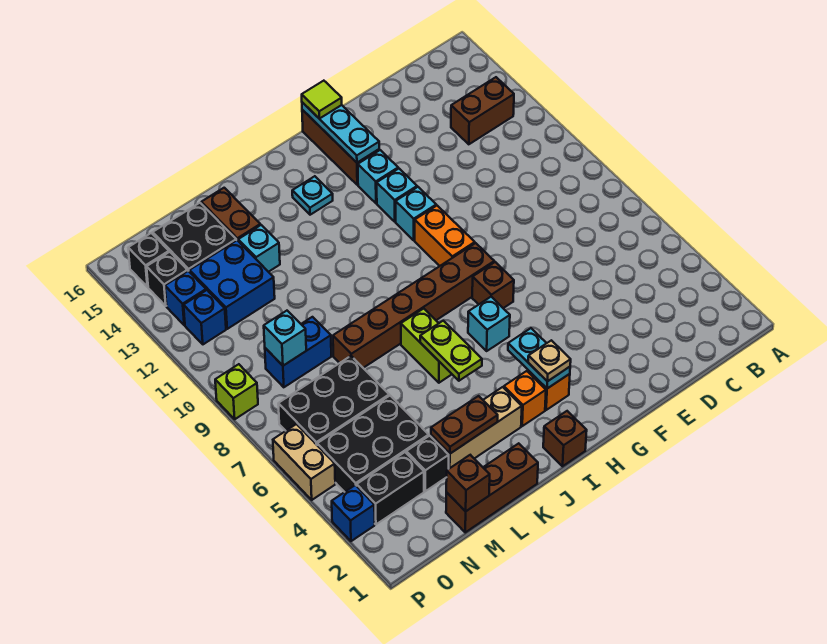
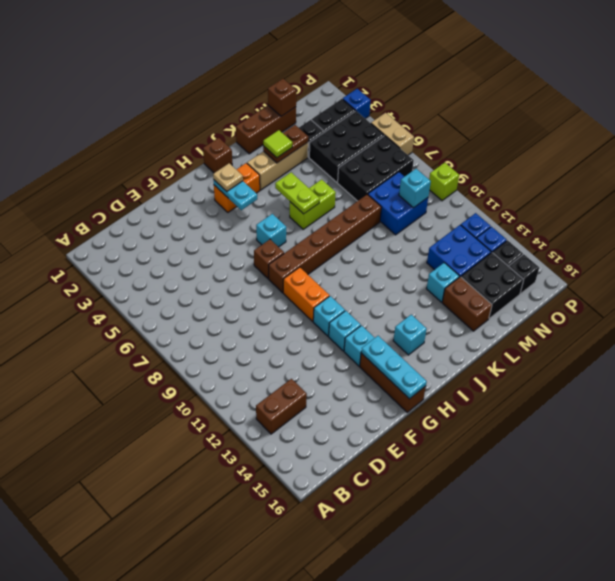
lime tile G16 level 3 -> lime tile K3 level 3
cyan plate I14 level 1 -> cyan brick I14 level 1
lime brick J6:J7 level 1 -> lime brick J6:K6 level 1
blue brick M9:N9 level 1 -> blue brick M8:N9 level 1

